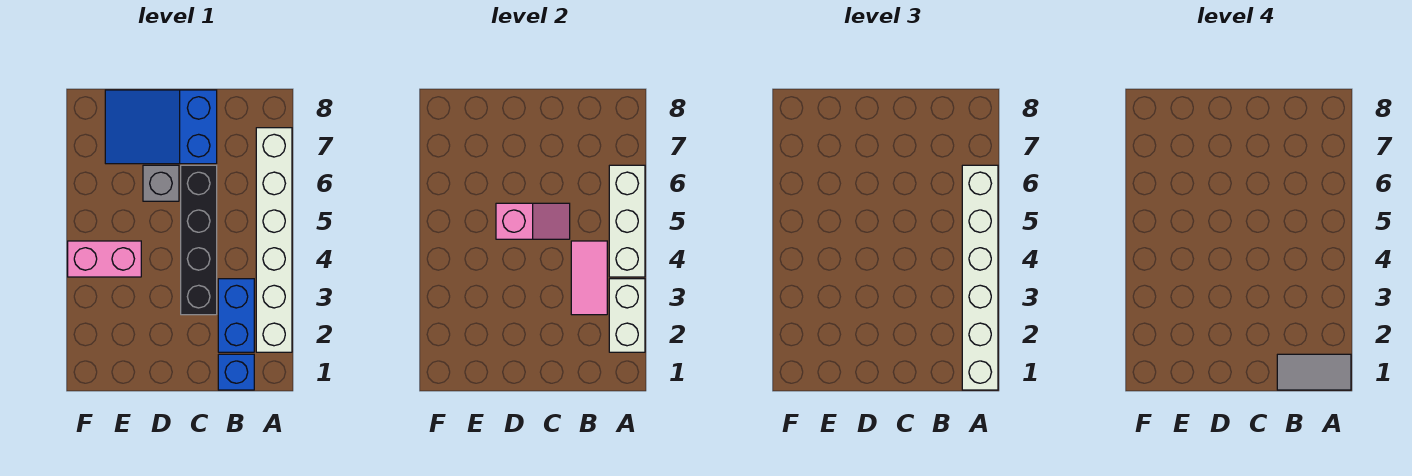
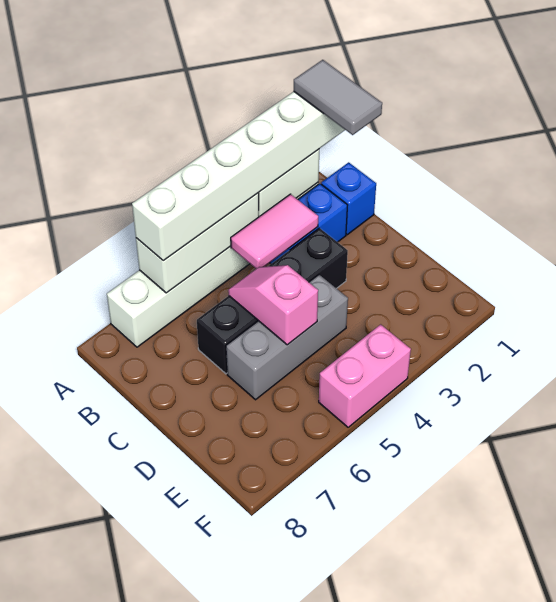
blue slope C7:E8 level 1 top C -> none
grey brick D6 level 1 -> grey brick D4:D6 level 1
pink brick E4:F4 level 1 -> pink brick F4:F5 level 1

